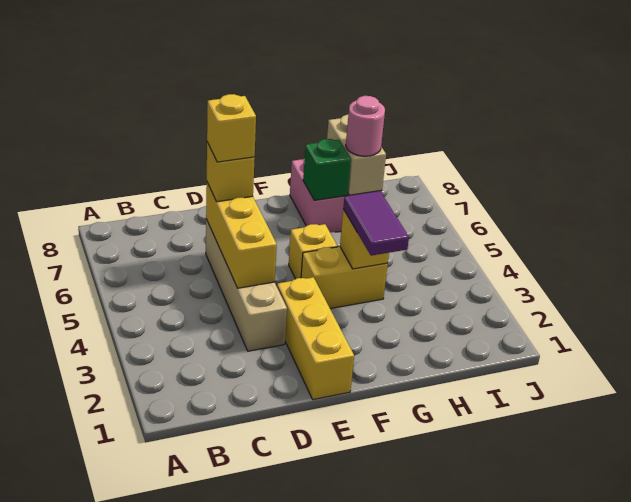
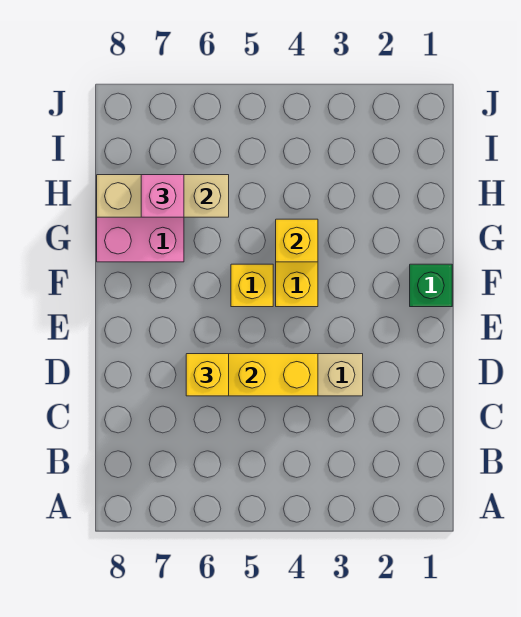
yellow brick D6 level 4 -> none
yellow brick E1:E3 level 1 -> none
purple tile G3:G4 level 3 -> none
green brick G7 level 2 -> green brick F1 level 1
tan brick H7:H8 level 2 -> tan brick H6:H8 level 2
pink round brick H7 level 3 -> pink brick H7 level 3

